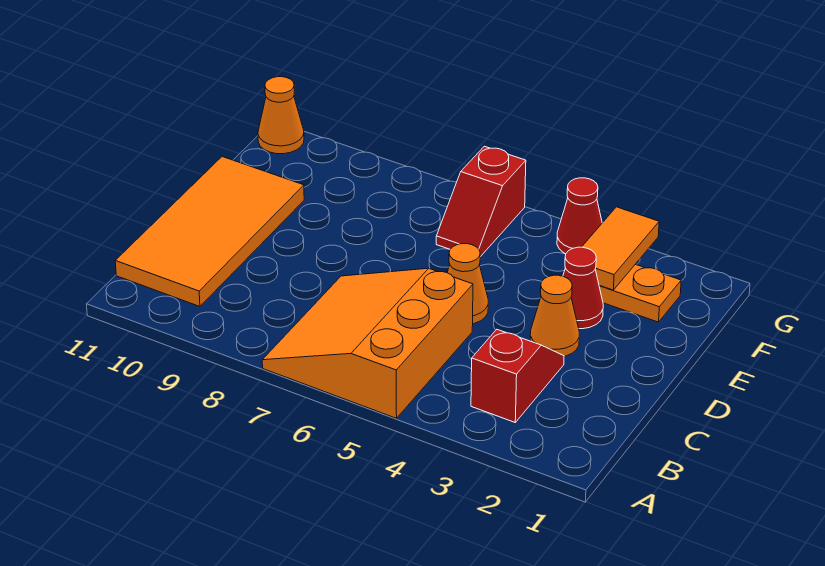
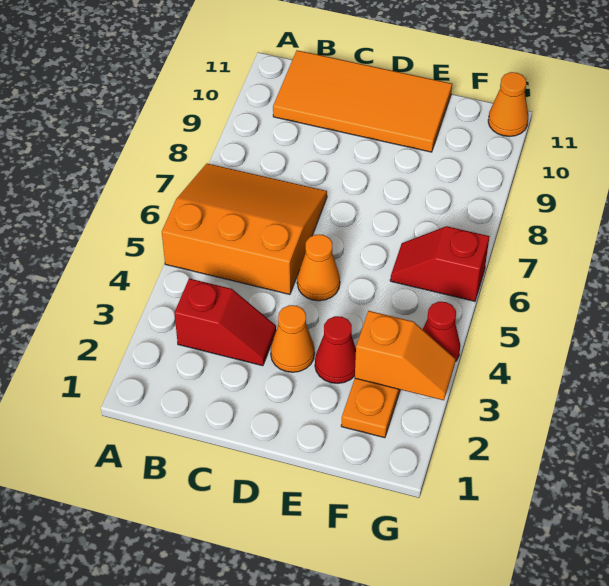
orange tile F3:G3 level 2 -> orange slope F3:G3 level 2 top F

